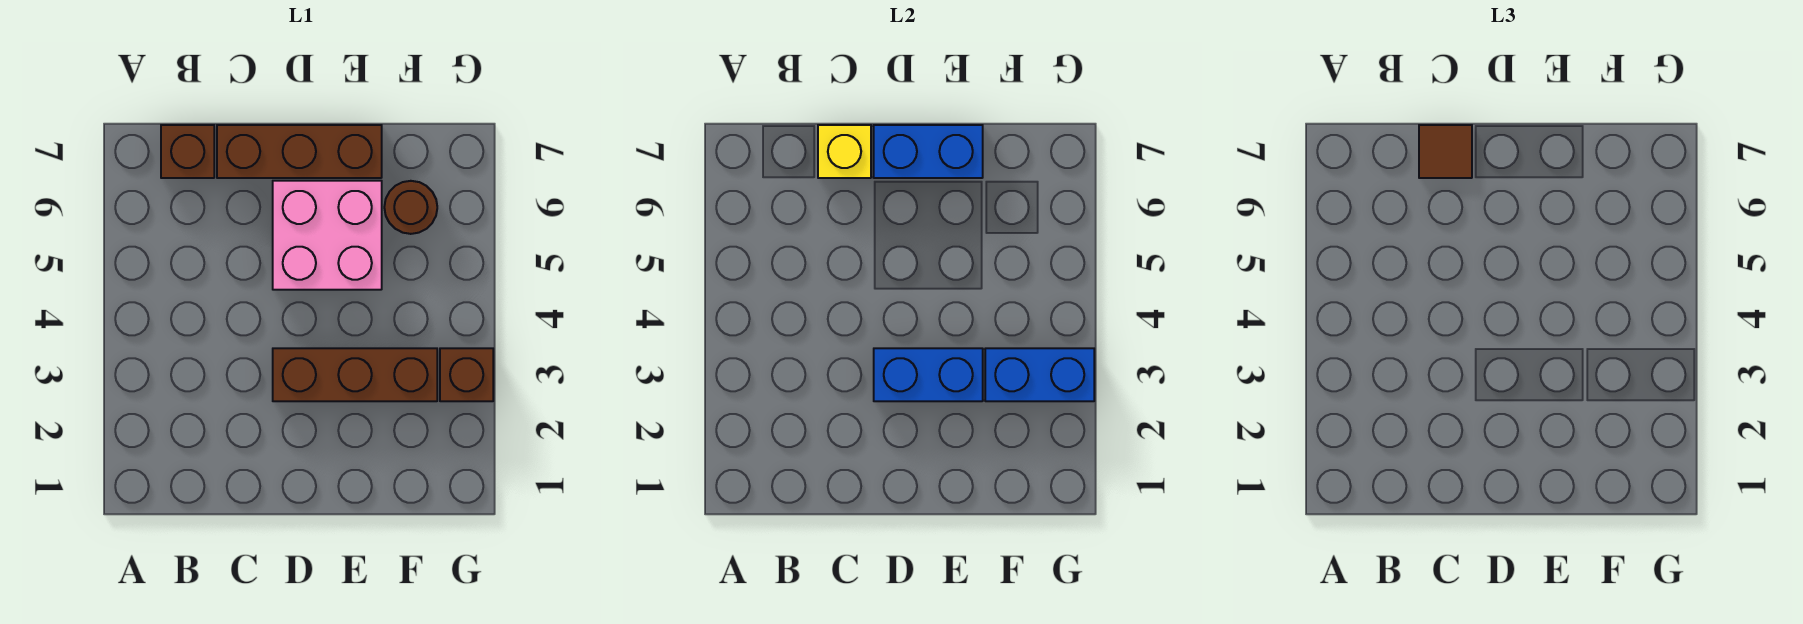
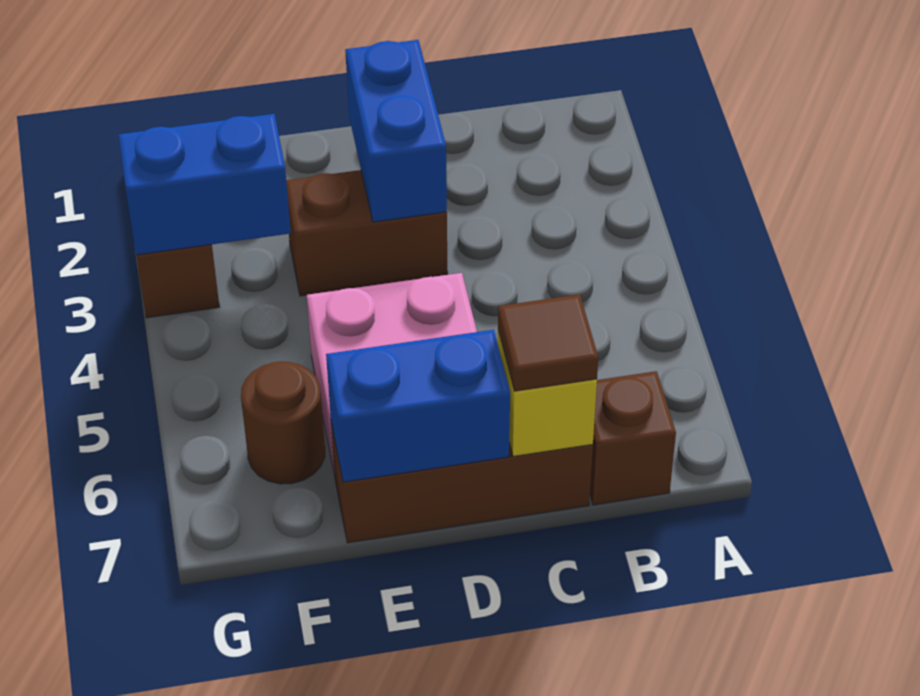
brown brick D3:F3 level 1 -> brown brick D3:E3 level 1
blue brick D3:E3 level 2 -> blue brick D2:D3 level 2

